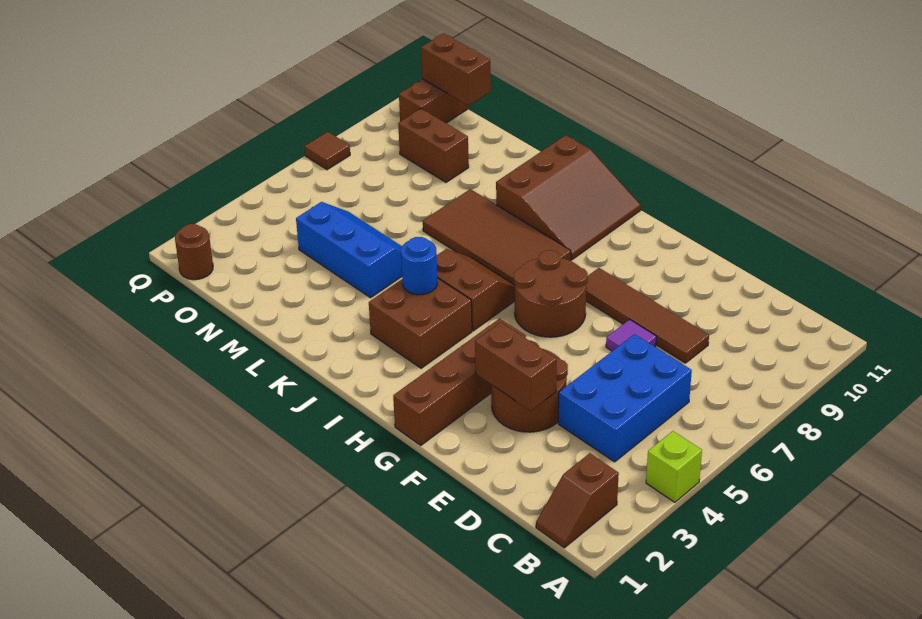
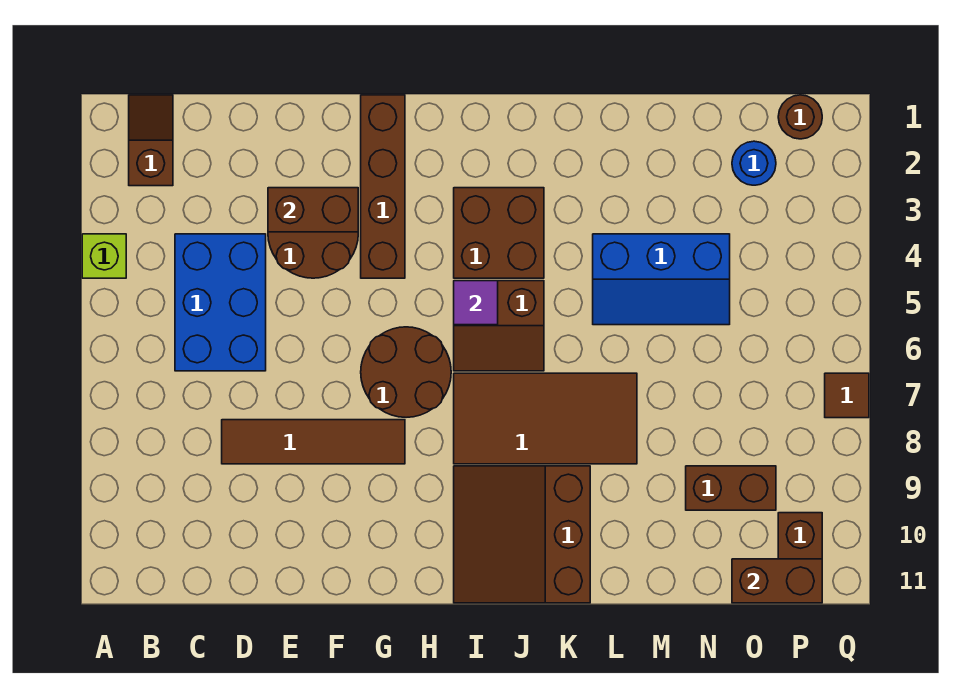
purple tile E7 level 1 -> purple tile I5 level 2
blue round brick J4 level 2 -> blue round brick O2 level 1

